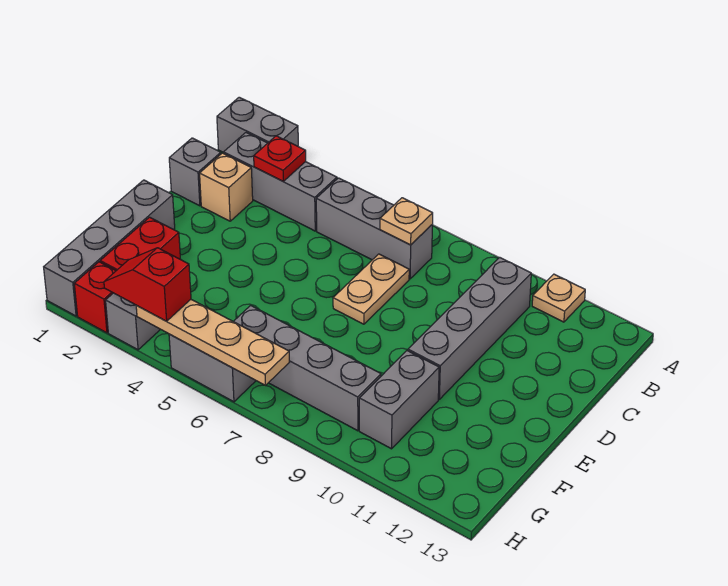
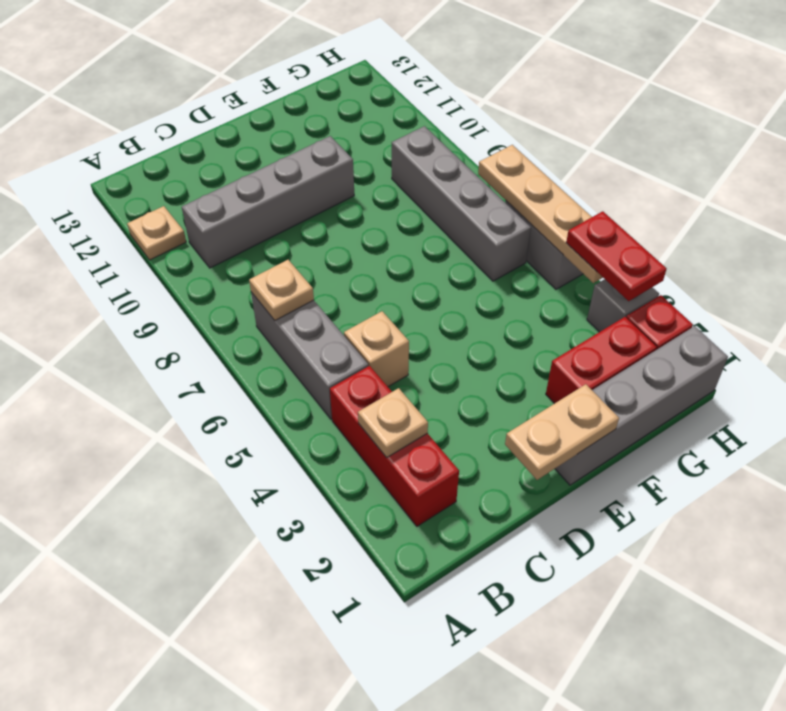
grey brick A1:A2 level 1 -> none
grey brick B2:B4 level 1 -> red brick B2:B4 level 1
red plate B3 level 2 -> tan plate B3 level 2
grey brick C1 level 1 -> none
tan brick C2 level 1 -> tan brick C5 level 1
tan plate C7:D7 level 1 -> tan plate D1:E1 level 2
grey brick F10:G10 level 1 -> none
red slope H3:H4 level 3 top 4 -> red plate H3:H4 level 3

